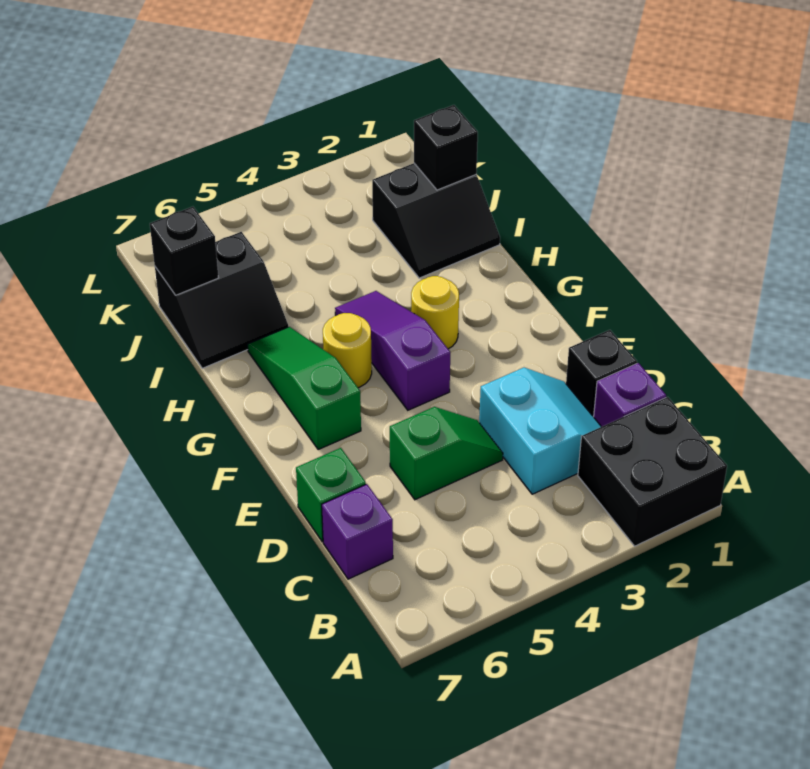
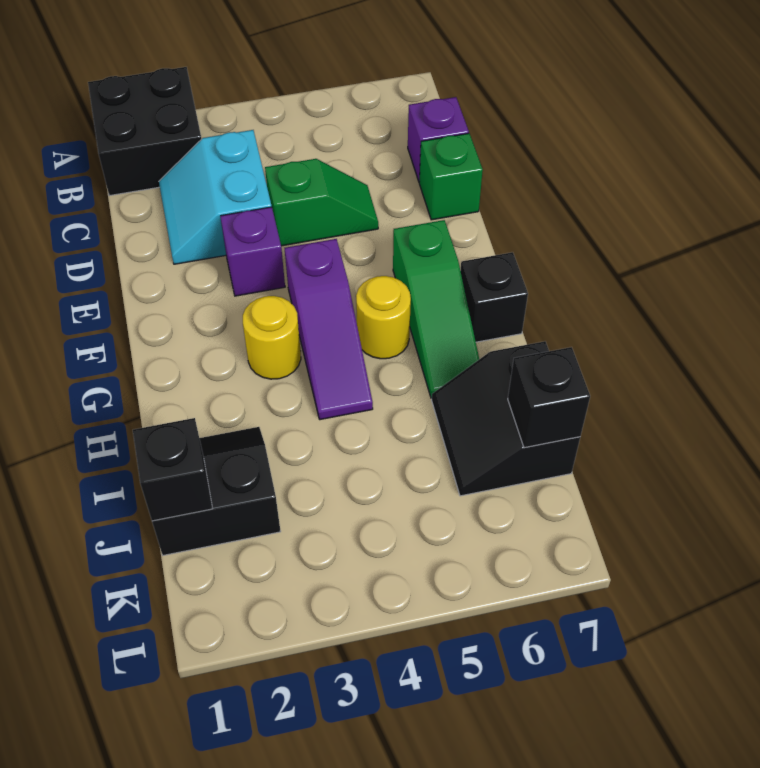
purple brick C1 level 1 -> purple brick E3 level 1
black brick D1 level 1 -> black brick G7 level 1
green slope D4:D5 level 1 top 5 -> green slope D4:D5 level 1 top 4
black slope I6:J7 level 1 top J -> black slope I6:J7 level 1 top 7

